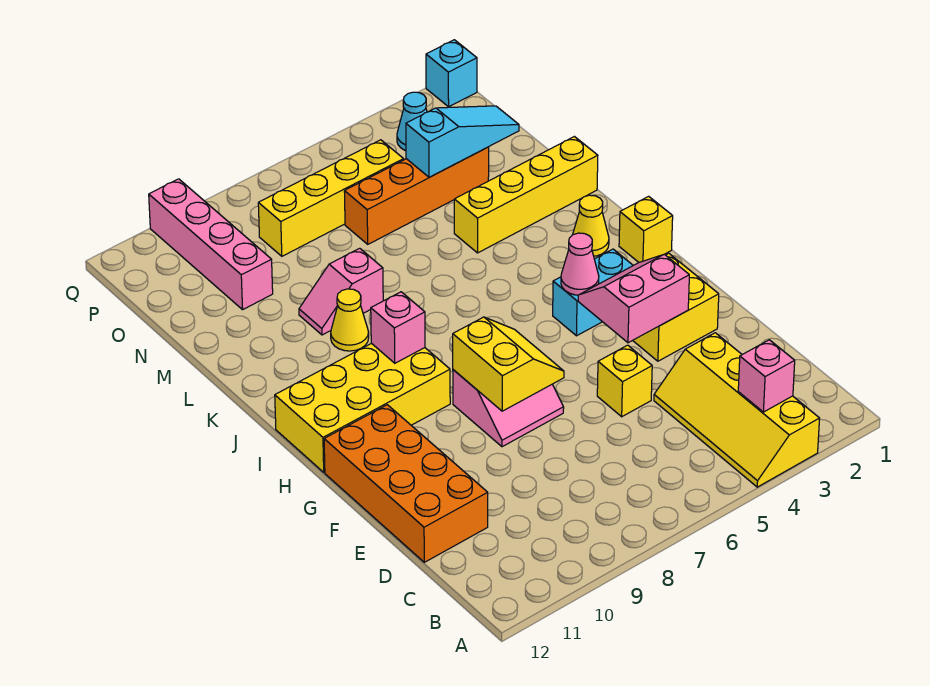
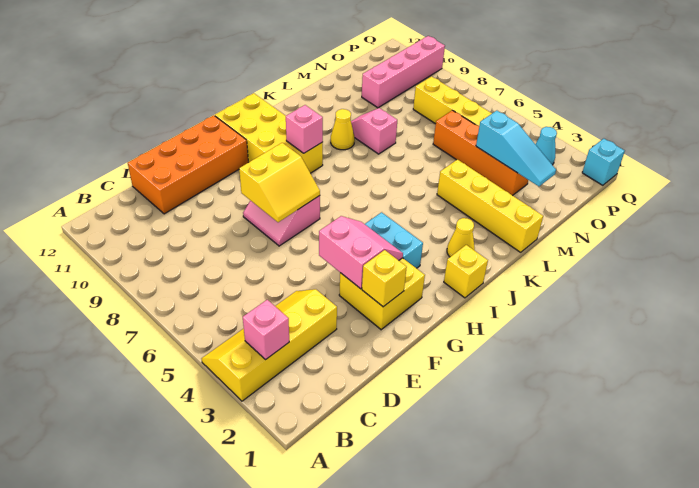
yellow brick E5 level 1 -> yellow brick F2 level 2
pink cone H4 level 2 -> none

